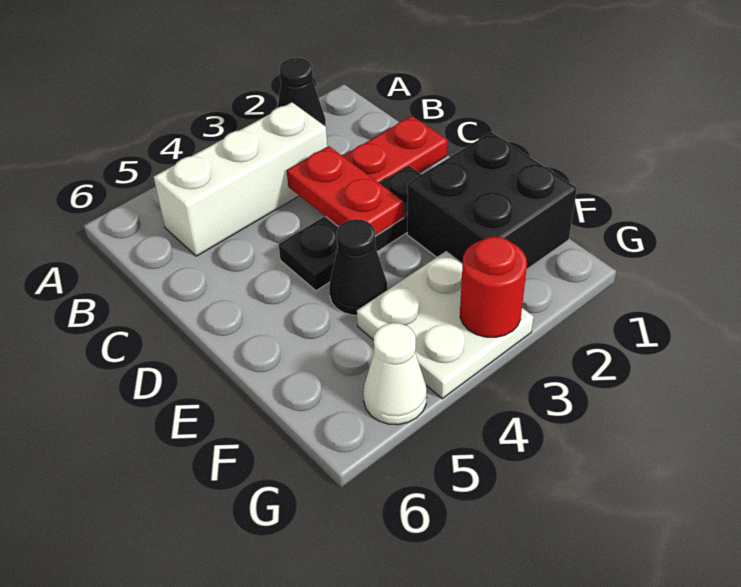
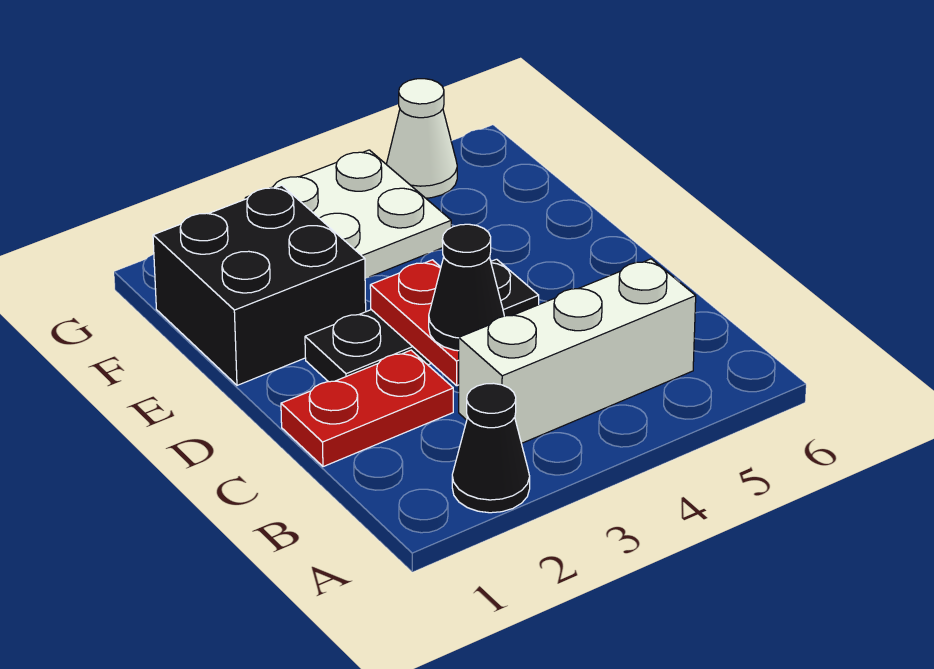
black cone E4 level 1 -> black cone C3 level 3
red round brick G3 level 2 -> none

